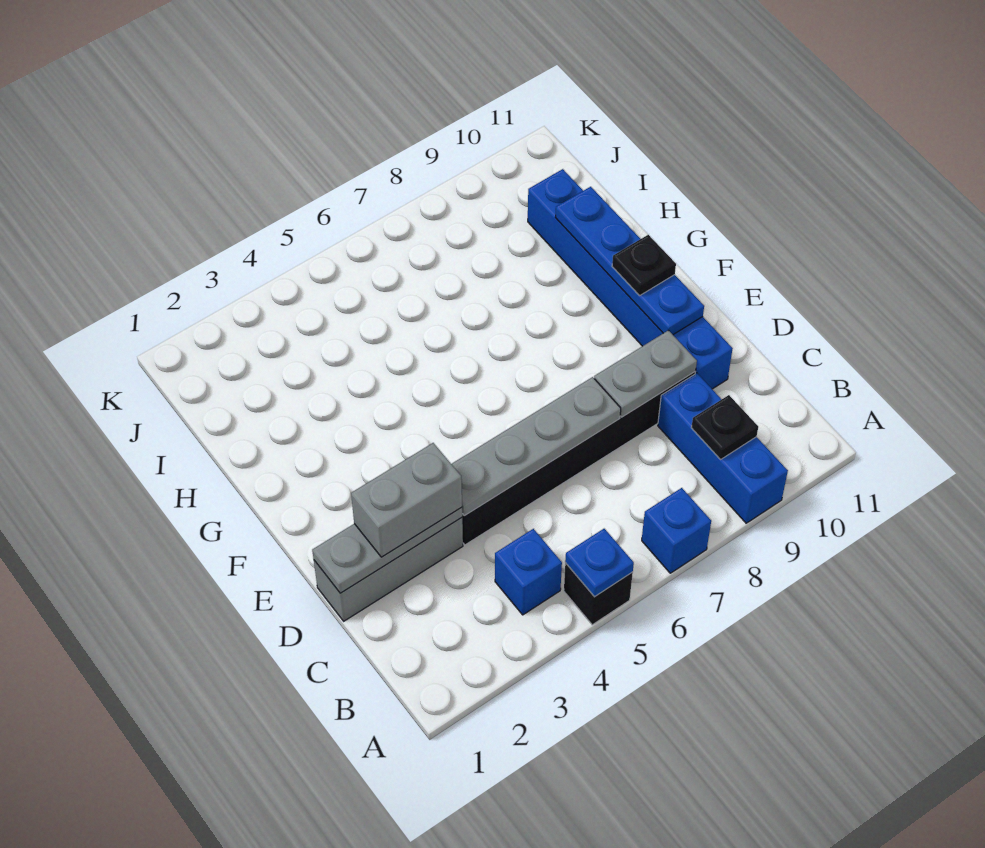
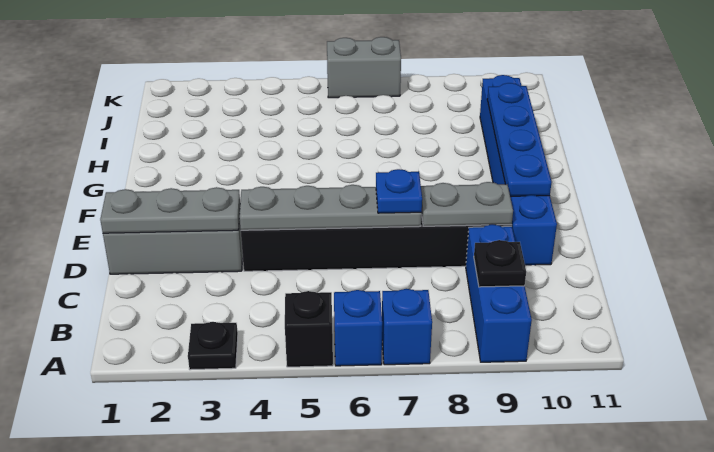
blue plate A5 level 2 -> blue plate D7 level 3
blue brick B4 level 1 -> blue brick A6 level 1
grey brick D2:D3 level 3 -> grey brick K6:K7 level 1
black plate F10 level 3 -> black plate A3 level 1

